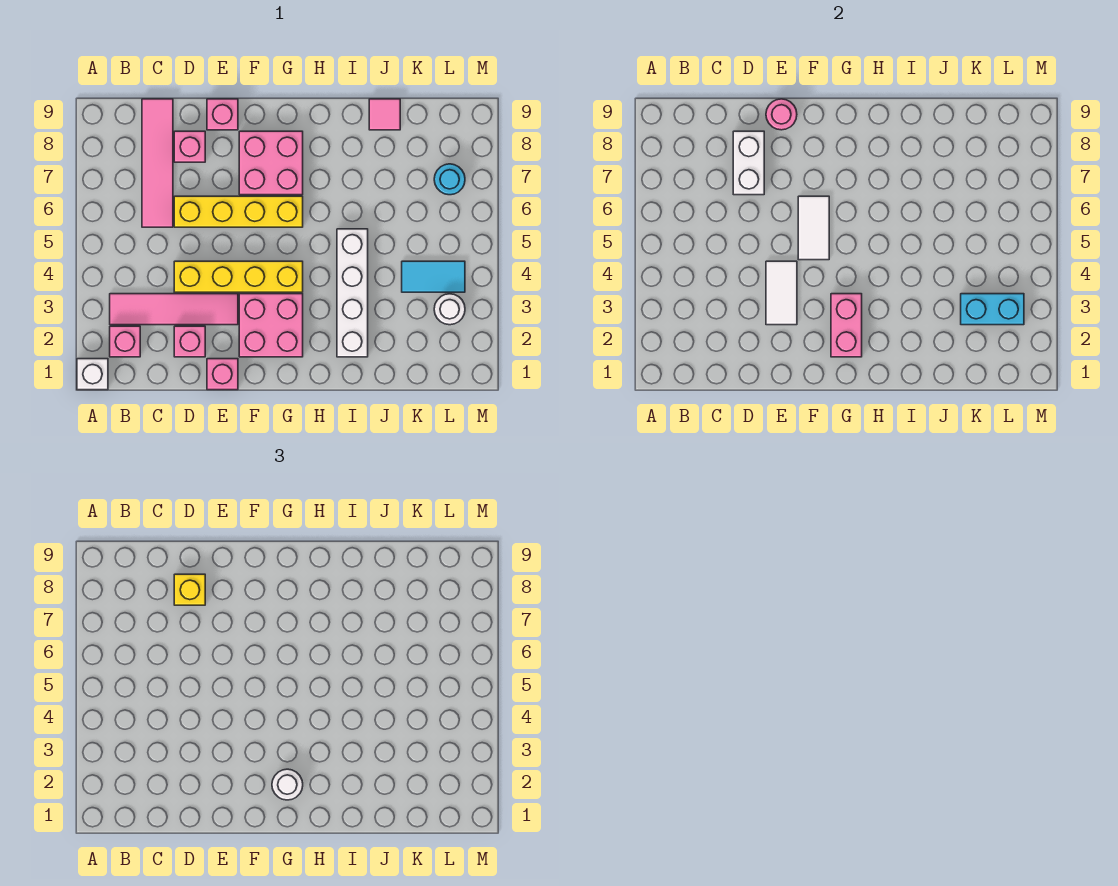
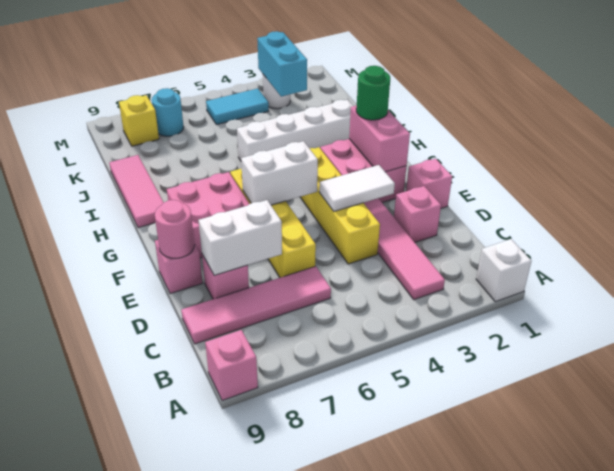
pink brick B2 level 1 -> pink brick A9 level 1
yellow brick D8 level 3 -> yellow brick L8 level 1
white tile F5:F6 level 2 -> white brick F5:F6 level 2
pink brick G2:G3 level 2 -> pink brick F2:G2 level 2
white round brick G2 level 3 -> green round brick G2 level 3
pink tile J9 level 1 -> pink tile H9:J9 level 1
cyan tile K4:L4 level 1 -> cyan tile L4:L5 level 1

